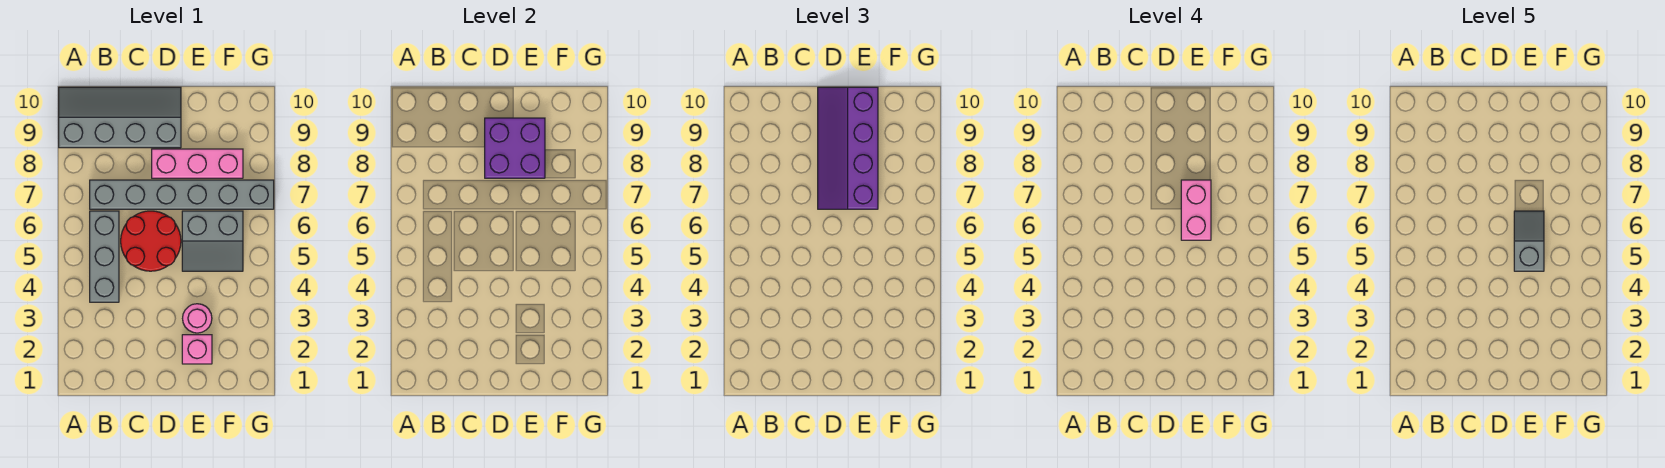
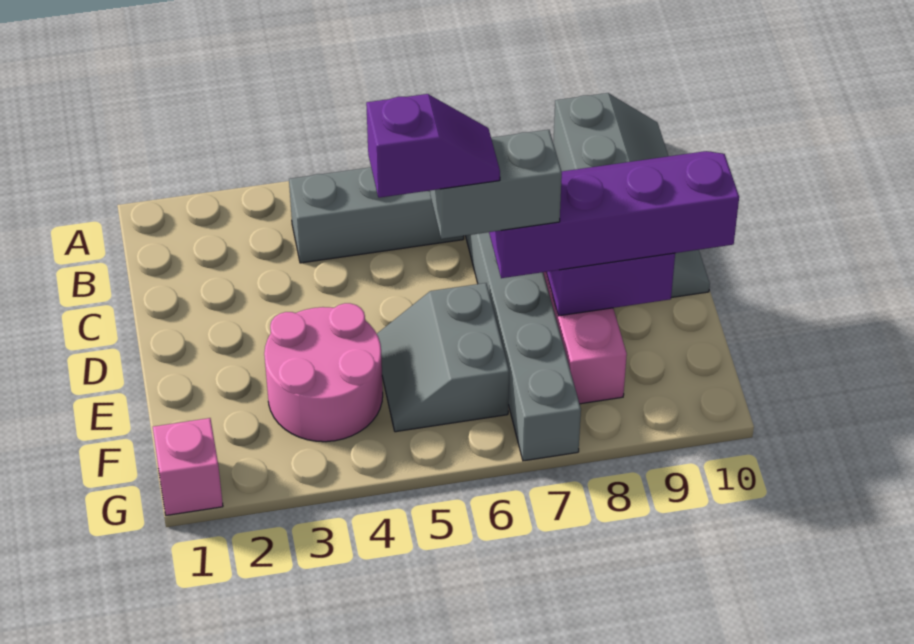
red round brick C5:D6 level 1 -> none
pink brick E2 level 1 -> pink brick G1 level 1
pink round brick E3 level 1 -> pink round brick E3:F4 level 1
grey slope E5:E6 level 5 top 5 -> purple slope E5:E6 level 5 top 5
pink brick E6:E7 level 4 -> grey brick E6:E7 level 4

